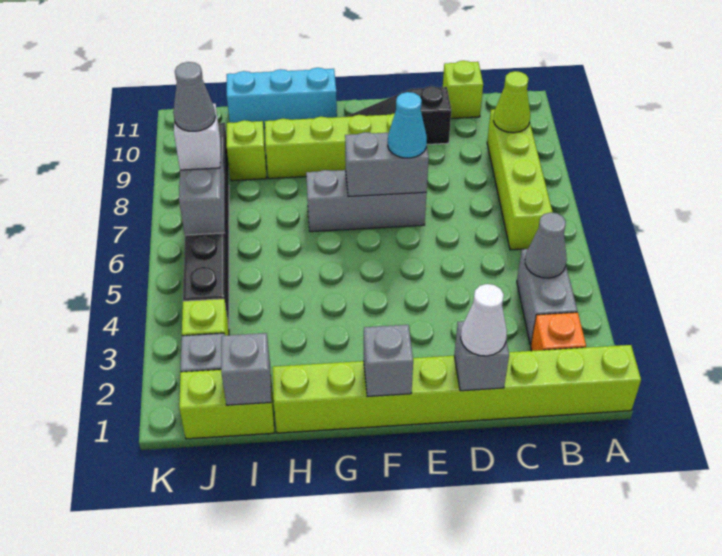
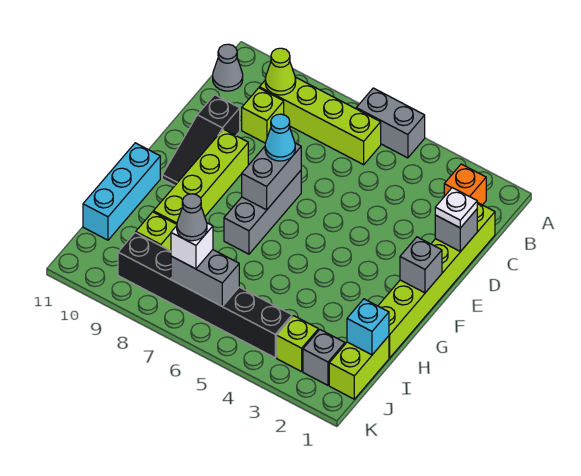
lime brick A1:H1 level 1 -> lime brick C1:H1 level 1
grey brick B3:B4 level 1 -> grey brick A5:A6 level 1
grey cone B4 level 2 -> grey cone B11 level 1
lime brick C11 level 1 -> lime brick C9 level 1
white cone D1 level 3 -> white plate D1 level 3
grey brick I1 level 2 -> cyan brick I1 level 2

